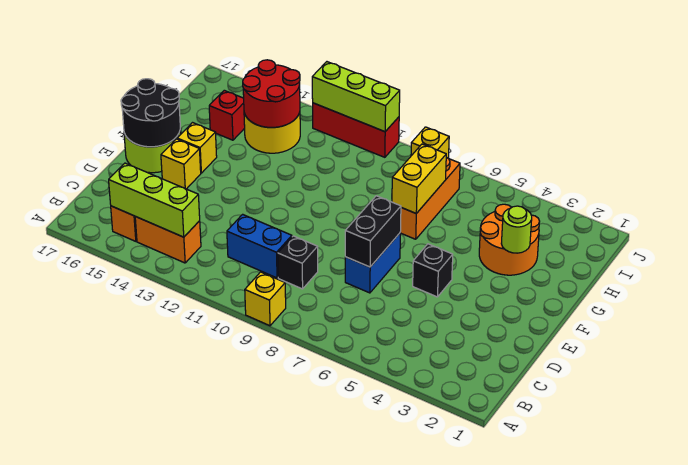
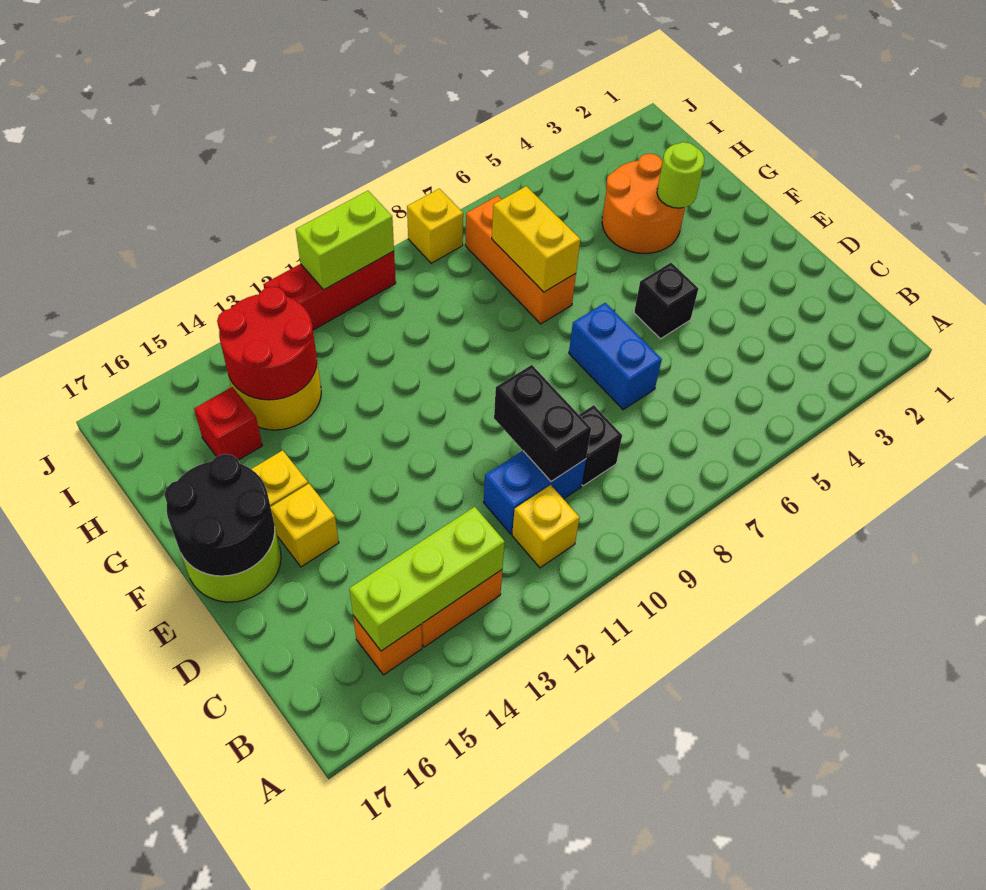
yellow brick A9 level 1 -> yellow brick B11 level 1
black brick D7:E7 level 2 -> black brick C10:D10 level 2
lime brick J10:J12 level 2 -> lime brick J10:J11 level 2

